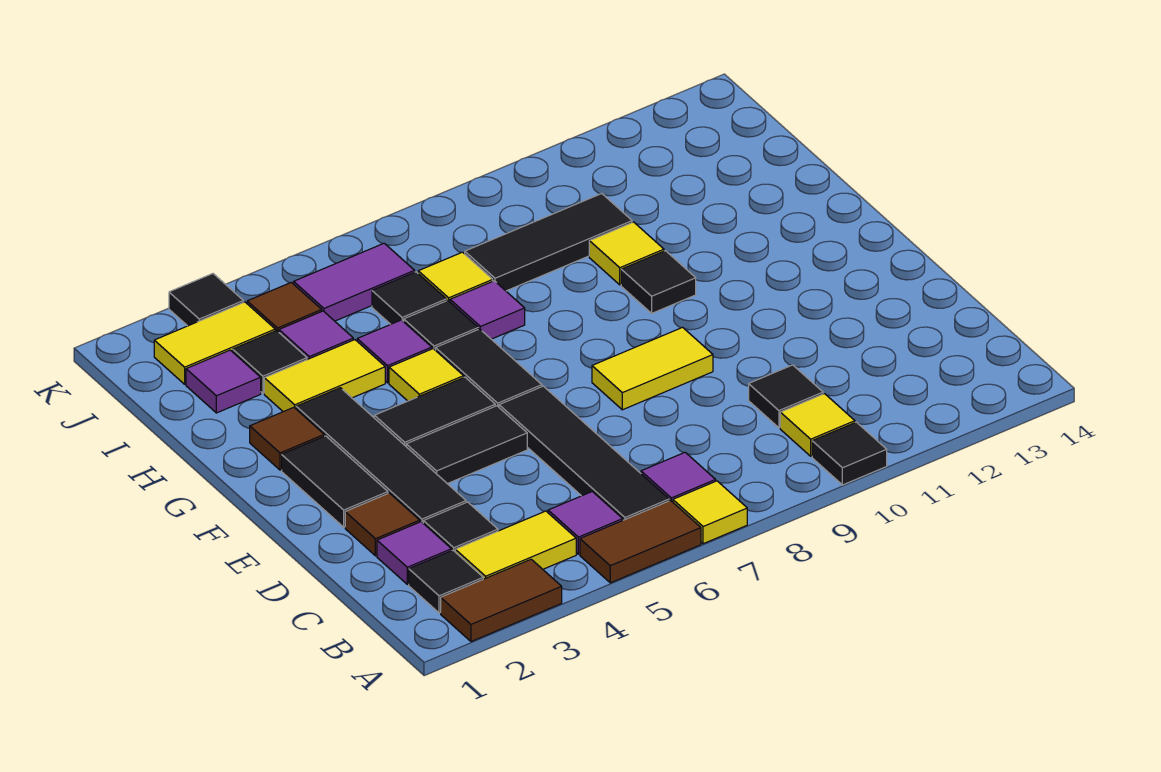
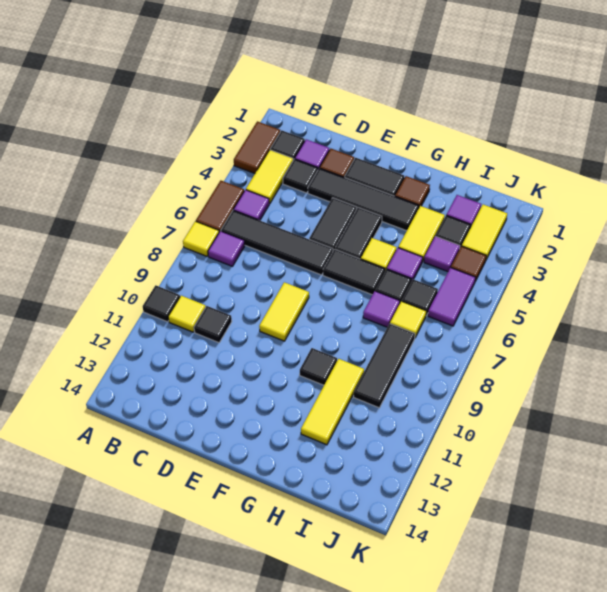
yellow tile H10 level 1 -> yellow tile H10:H12 level 1
black tile K3 level 1 -> none

